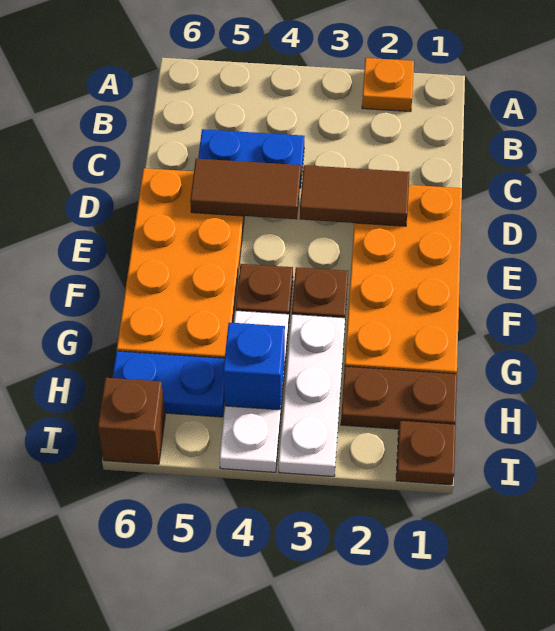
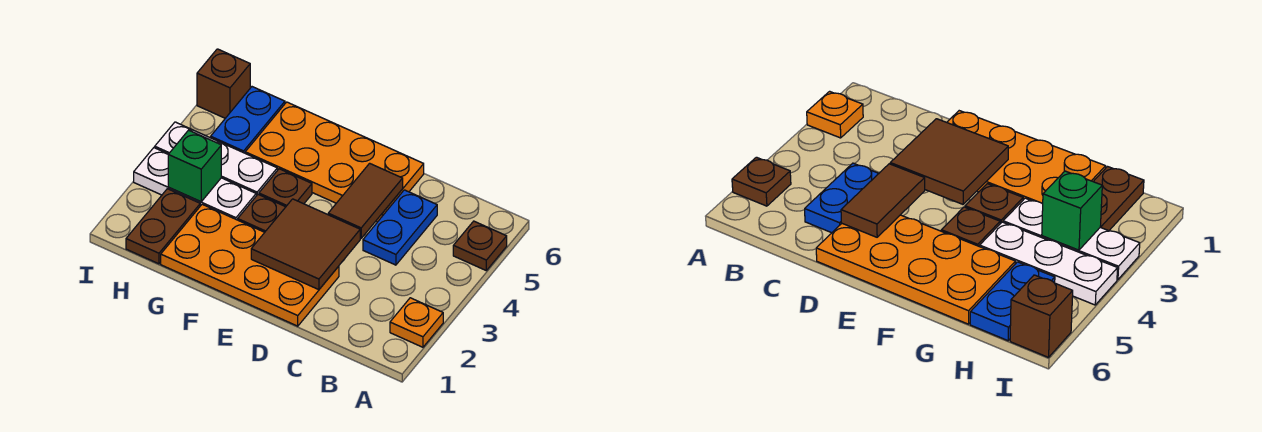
brown tile D2:D3 level 2 -> brown tile D2:E3 level 2
none -> green brick H3 level 2
blue brick H4 level 2 -> none
brown plate I1 level 1 -> brown plate A5 level 1

